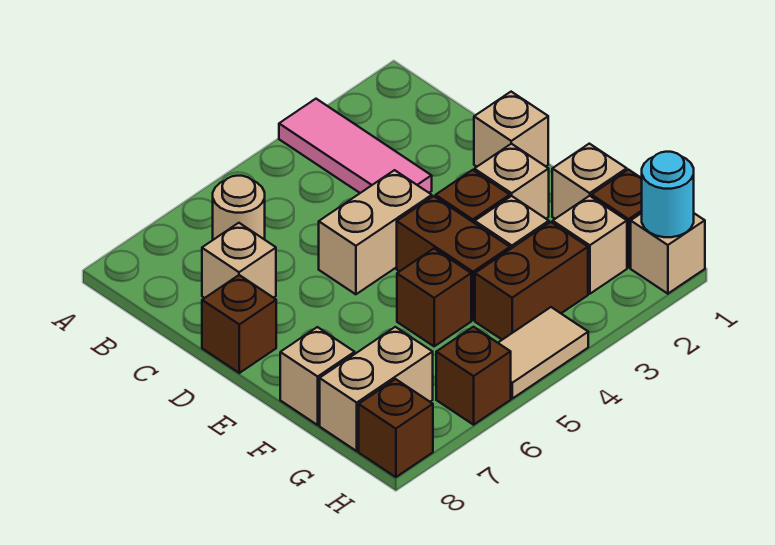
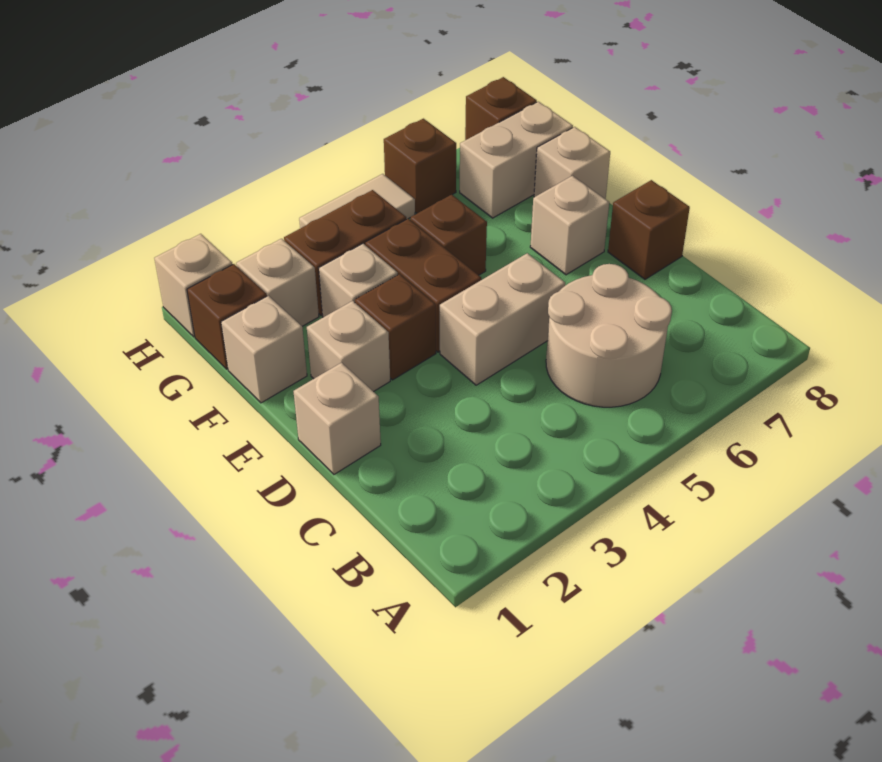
pink tile A3:C3 level 1 -> none
tan round brick B6 level 1 -> tan round brick B5:C6 level 1
tan brick C7 level 1 -> tan brick E7 level 1
cyan round brick H1 level 2 -> none

